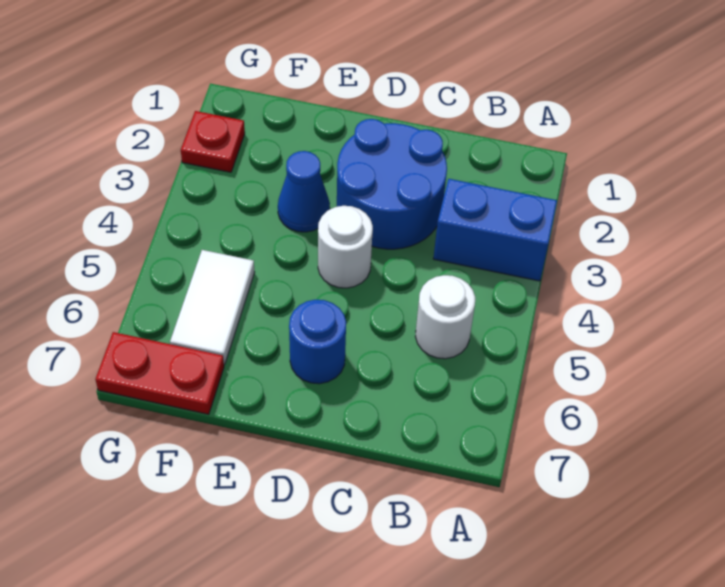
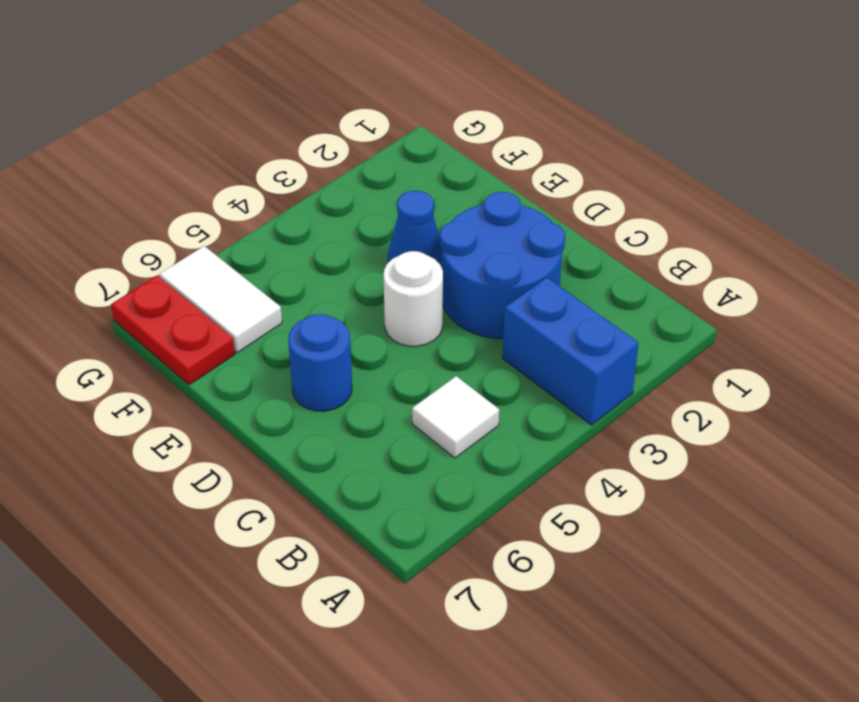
white round brick B5 level 1 -> white tile B5 level 1
white tile F5:F6 level 1 -> white tile F6:G6 level 1
red plate G2 level 1 -> none

